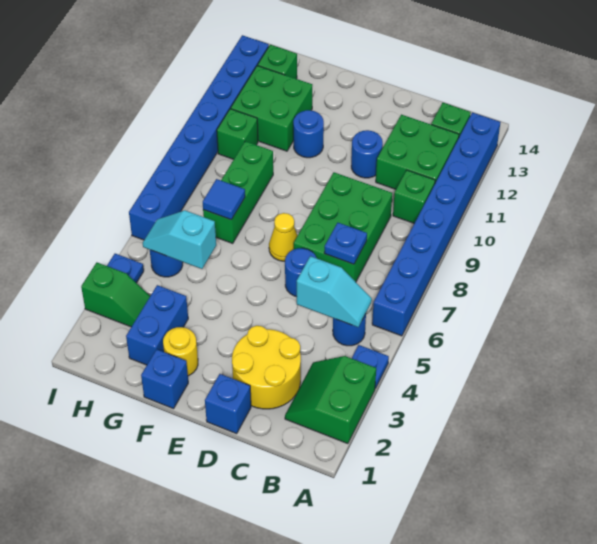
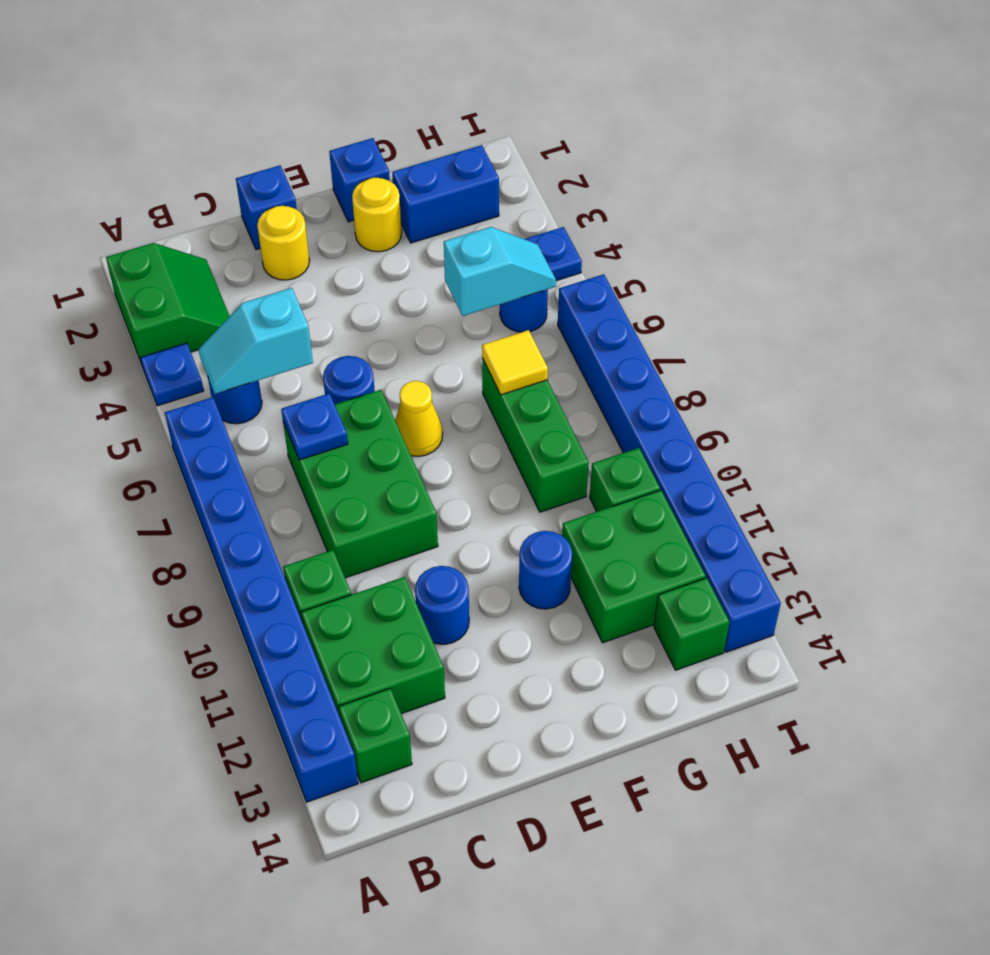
yellow round brick C2:D3 level 1 -> yellow round brick D2 level 1
blue brick G2:G3 level 1 -> blue brick G2:H2 level 1
blue tile G7 level 2 -> yellow tile G7 level 2
green slope H3:I3 level 1 top I -> none

